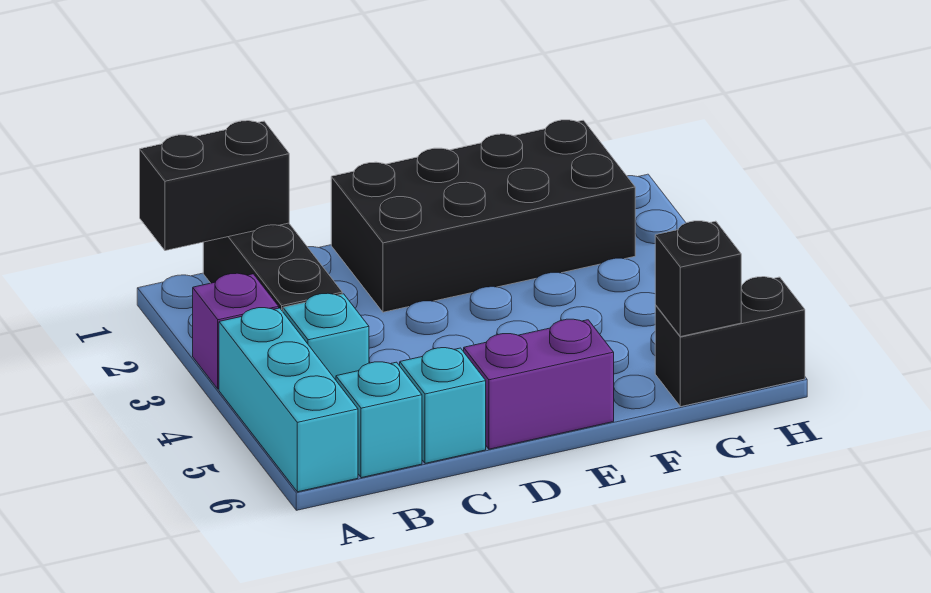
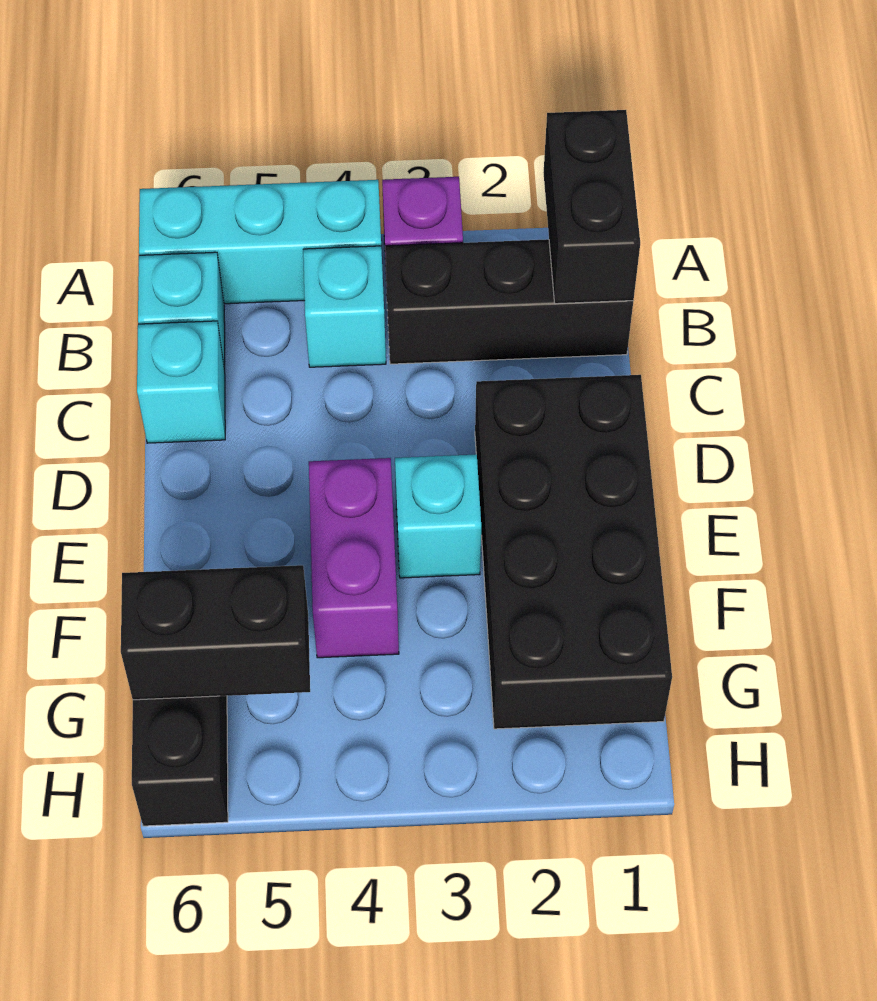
purple brick D6:E6 level 1 -> purple brick E4:F4 level 1
none -> cyan brick E3 level 1
black brick G6 level 2 -> black brick G5:G6 level 2

